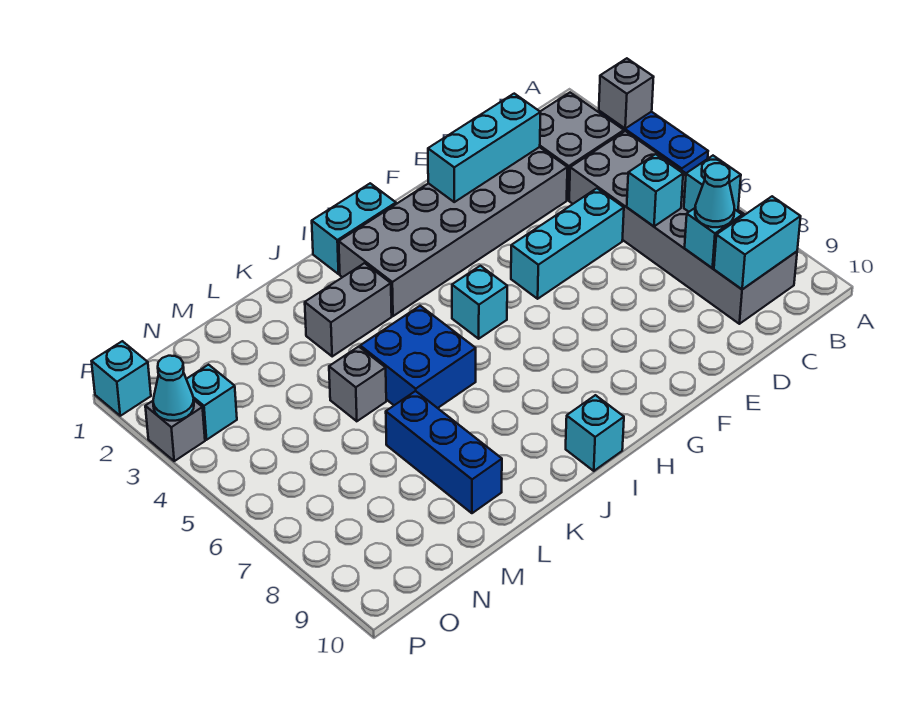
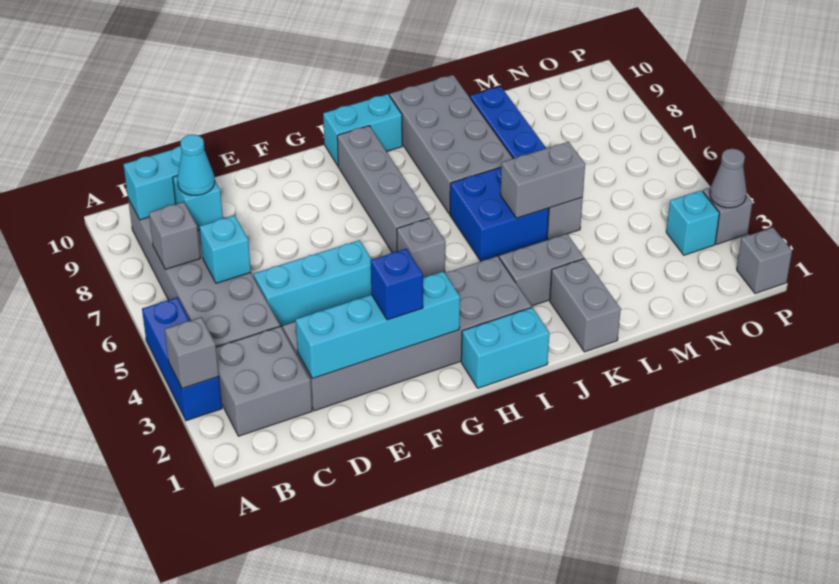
cyan brick B7 level 2 -> grey brick B7 level 2
cyan brick D2:F2 level 2 -> cyan brick D2:G2 level 2
none -> blue brick F2 level 3
cyan brick H5 level 1 -> grey brick H5 level 1
none -> grey brick H6:H9 level 1
cyan brick I10 level 1 -> cyan brick H10:I10 level 1
none -> grey brick J7:K10 level 1
none -> grey brick K1:K2 level 1
none -> grey brick K5:L5 level 2
cyan brick P1 level 1 -> grey brick P1 level 1
cyan cone P3 level 2 -> grey cone P3 level 2

